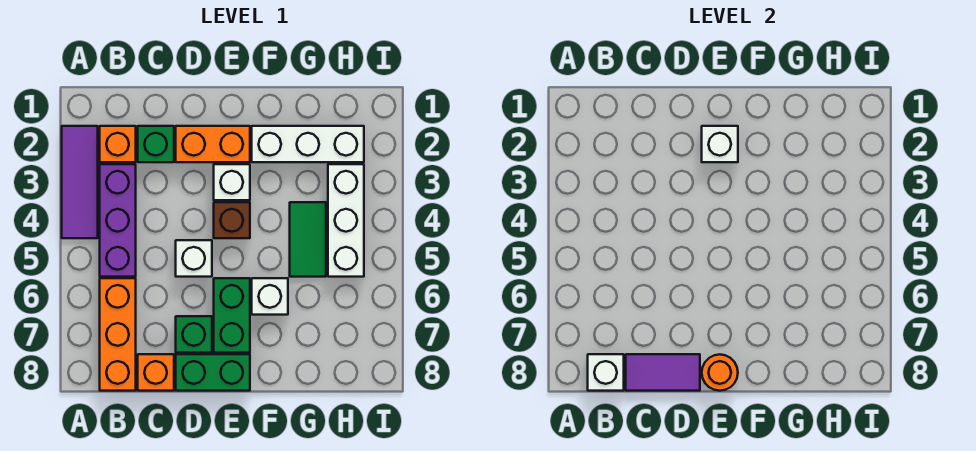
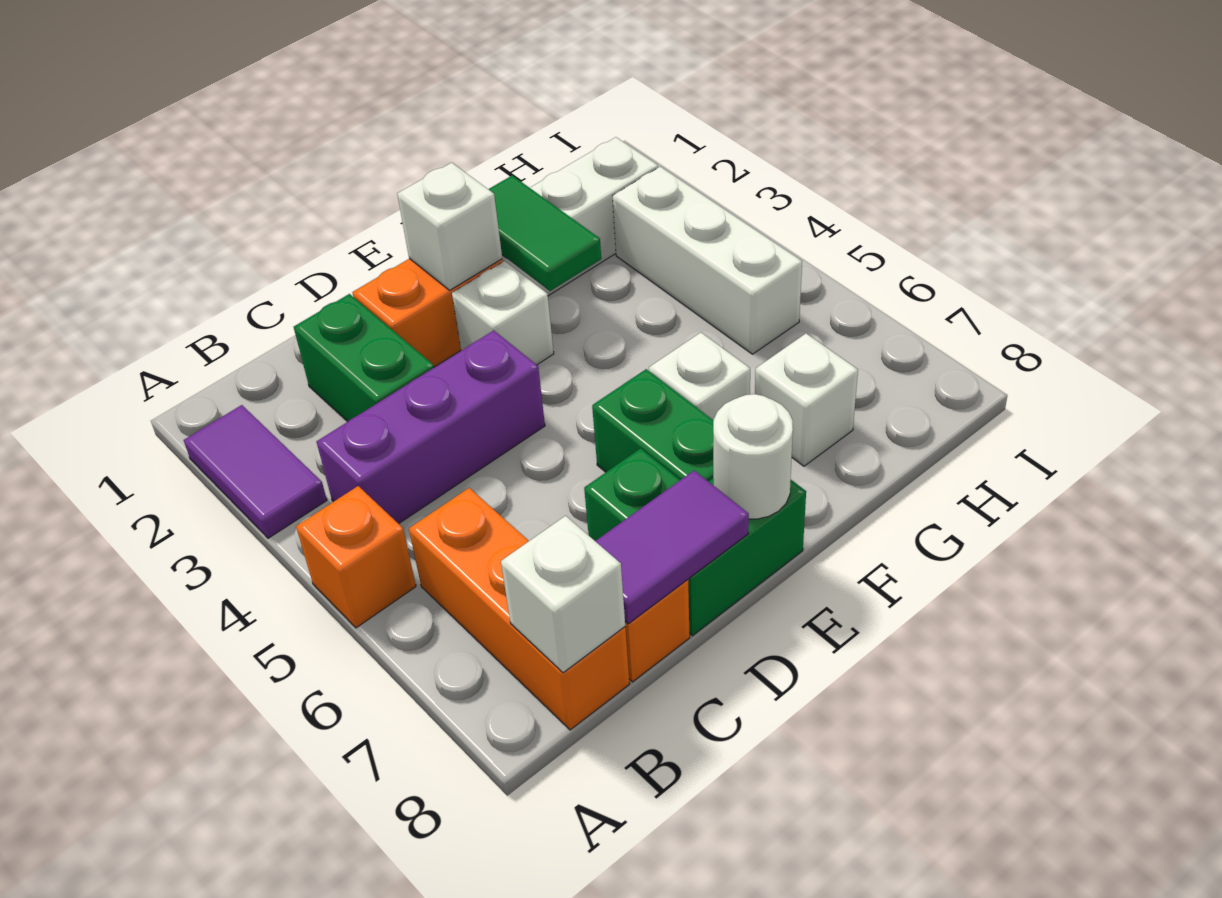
purple tile A2:A4 level 1 -> purple tile A2:A3 level 1
orange brick B2 level 1 -> orange brick A5 level 1
purple brick B3:B5 level 1 -> purple brick B4:D4 level 1
green brick C2 level 1 -> green brick C2:C3 level 1
white brick D5 level 1 -> white brick G7 level 1
brown brick E4 level 1 -> none
orange round brick E8 level 2 -> white round brick E8 level 2
green tile G4:G5 level 1 -> green tile F2:F3 level 2

